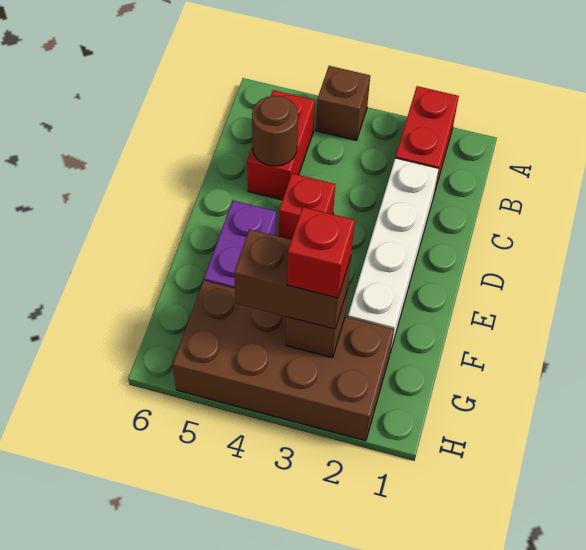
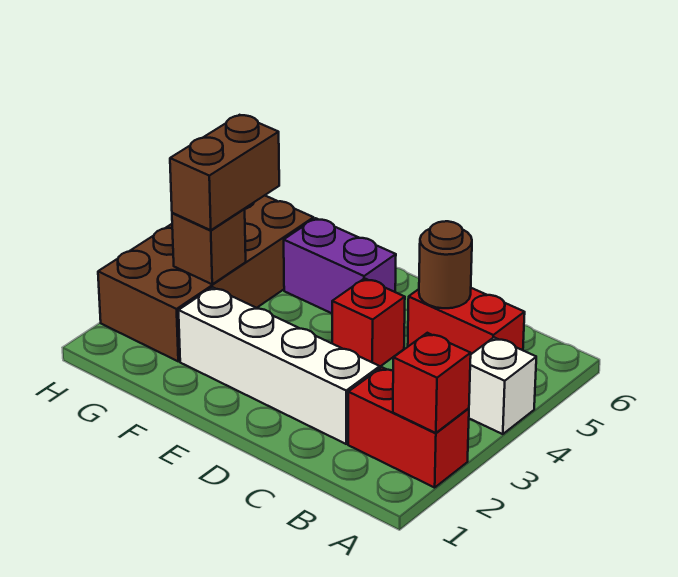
brown brick A4 level 1 -> white brick A4 level 1
red brick G3 level 4 -> red brick A2 level 2

